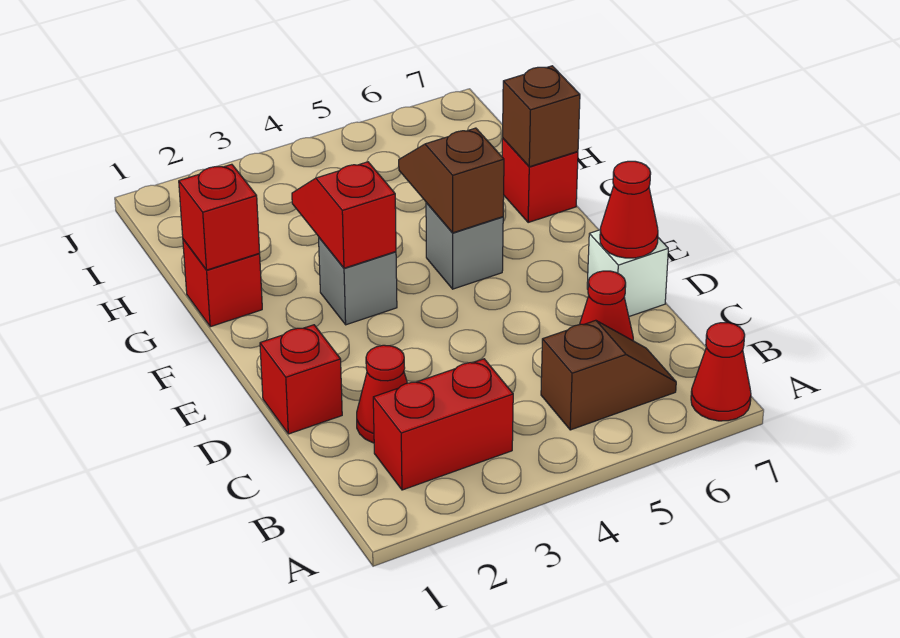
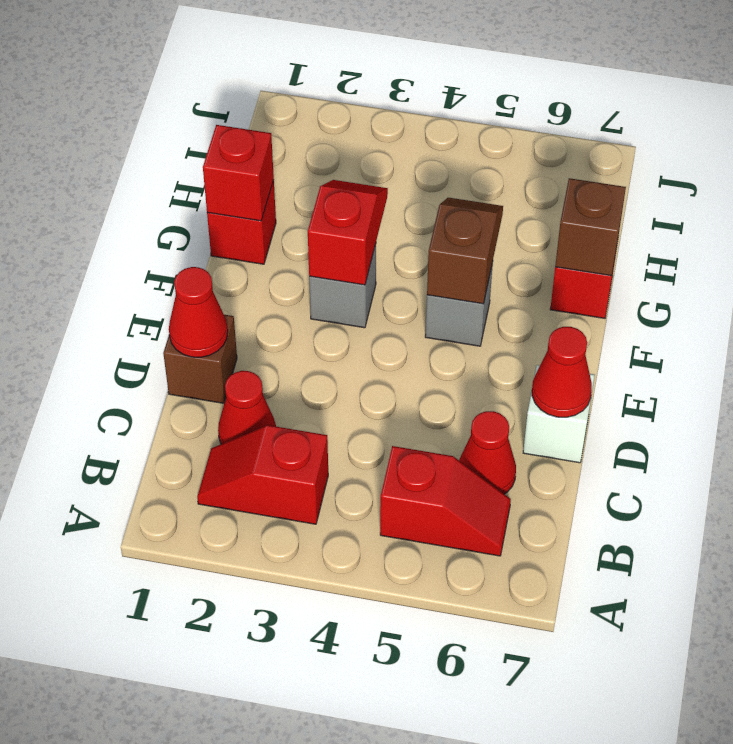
red cone A7 level 1 -> red cone D1 level 2
red brick B2:B3 level 1 -> red slope B2:B3 level 1 top 3
brown slope B5:B6 level 1 top 5 -> red slope B5:B6 level 1 top 5
red brick D1 level 1 -> brown brick D1 level 1

